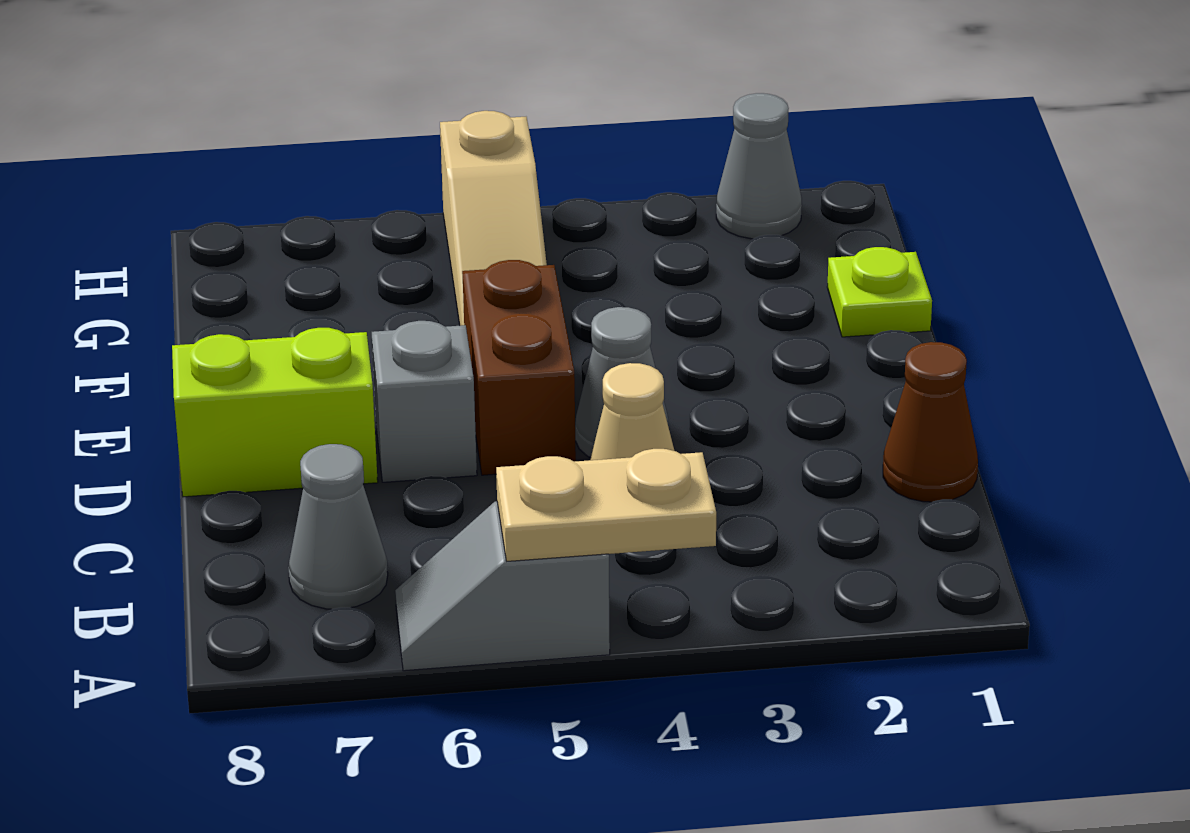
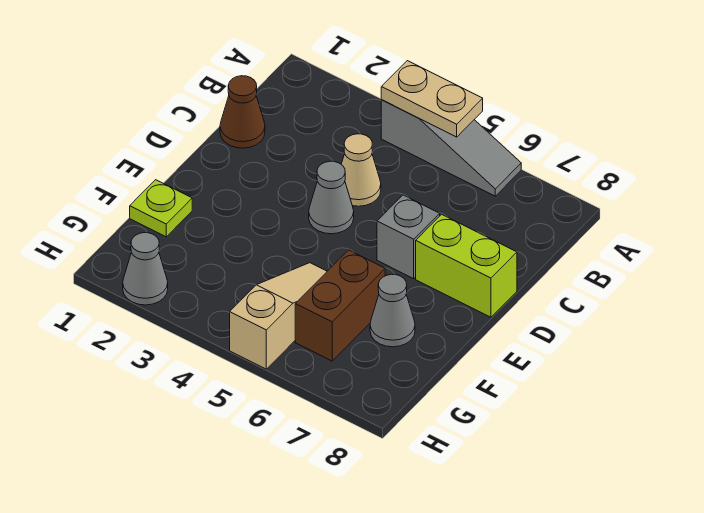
grey slope A5:A6 level 1 top 5 -> grey slope A4:A6 level 1 top 4
grey cone B7 level 1 -> grey cone F7 level 1
brown brick D5:E5 level 1 -> brown brick F6:G6 level 1

